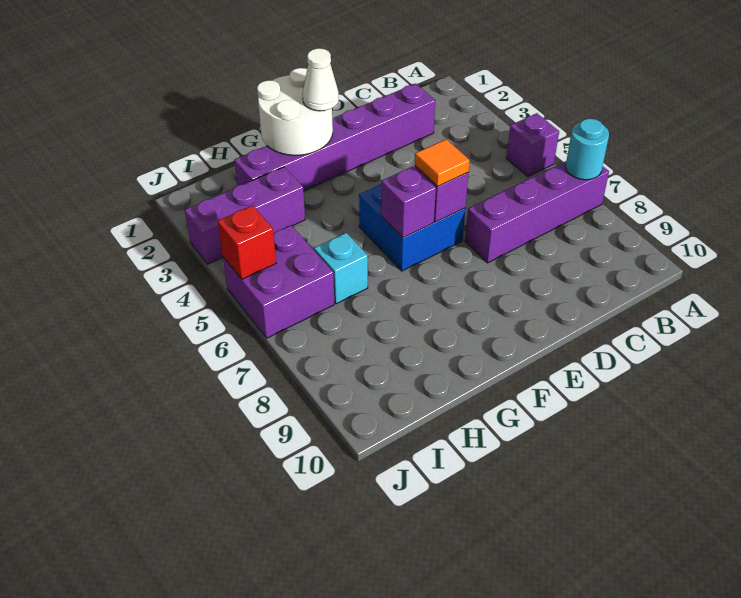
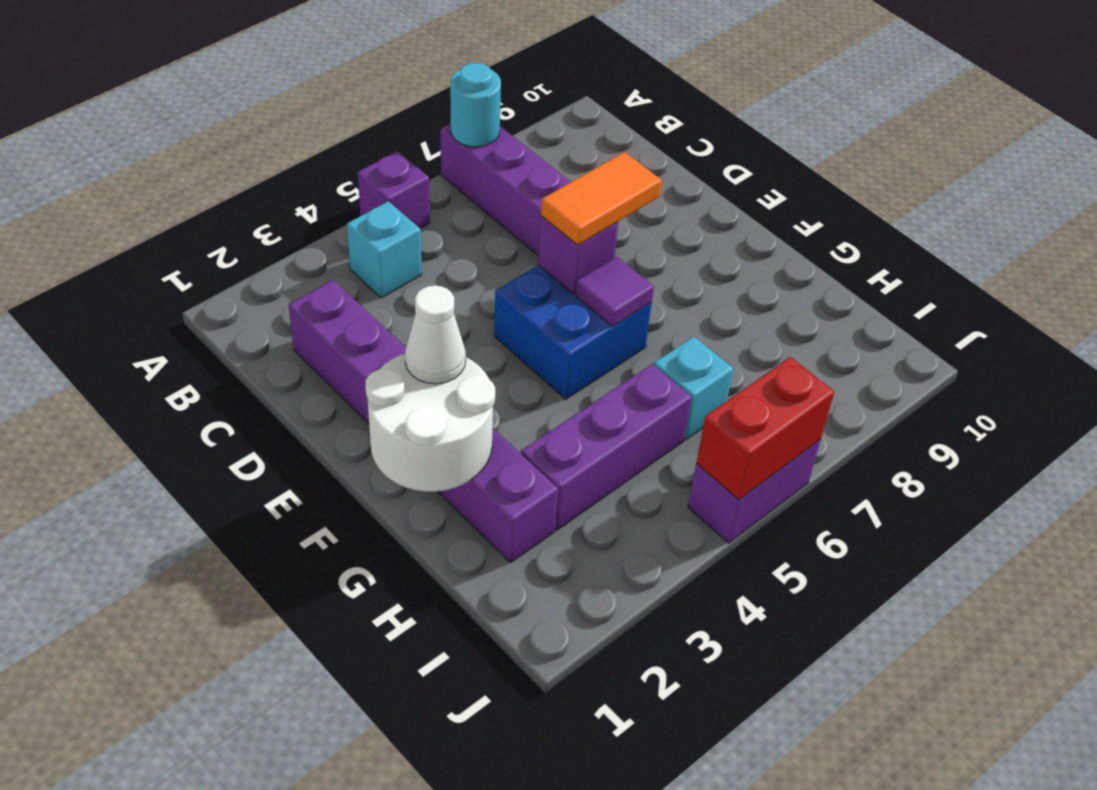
none -> cyan brick B4 level 1
orange tile E6 level 3 -> orange tile E6:E7 level 3
purple brick F6 level 2 -> purple tile F6 level 2
purple brick H3:J3 level 1 -> purple brick H3:H5 level 1
purple brick I5:J6 level 1 -> purple brick J5:J6 level 1
red brick J5 level 2 -> red brick J5:J6 level 2

